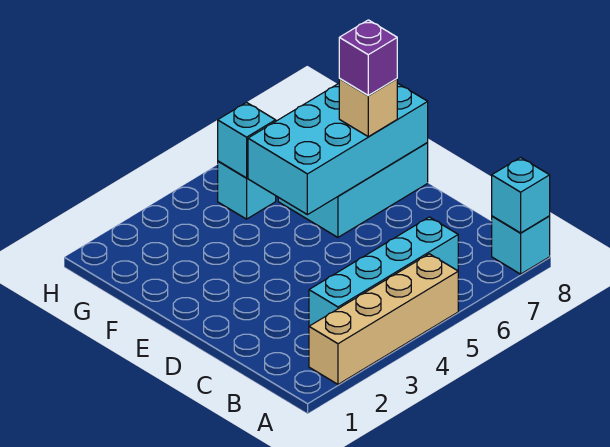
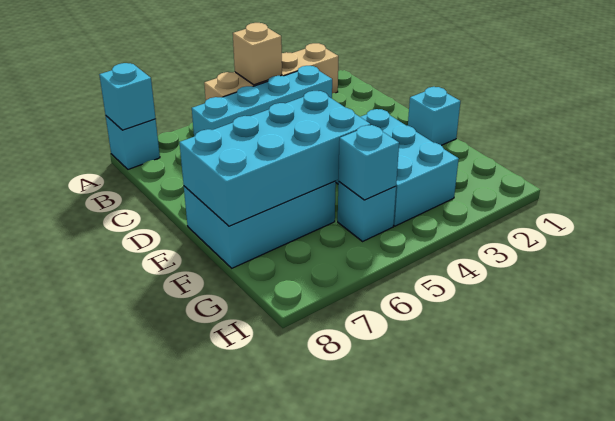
none -> cyan brick E1 level 1
none -> cyan brick E3:G4 level 1
tan brick E7 level 3 -> tan brick A4 level 2
purple brick E7 level 4 -> none

